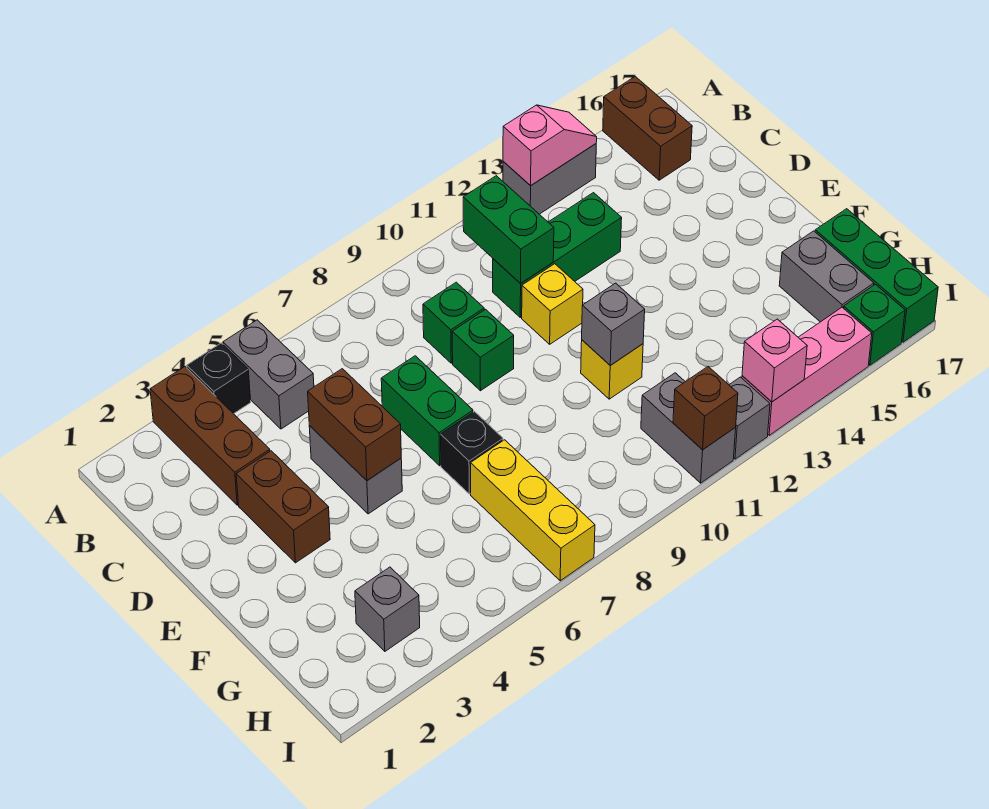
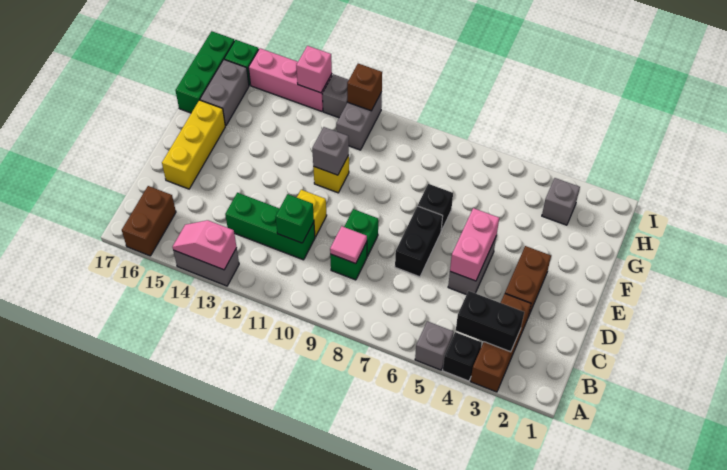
grey brick A5:B5 level 1 -> grey brick A5 level 1
none -> black brick B3:B4 level 2
green brick B11:C11 level 2 -> green brick C11 level 2
none -> pink tile C9 level 2
brown brick D5:E5 level 2 -> pink brick D5:E5 level 2
green brick D7:E7 level 1 -> black brick D7:E7 level 1
yellow brick G7:I7 level 1 -> yellow brick D16:F16 level 1

